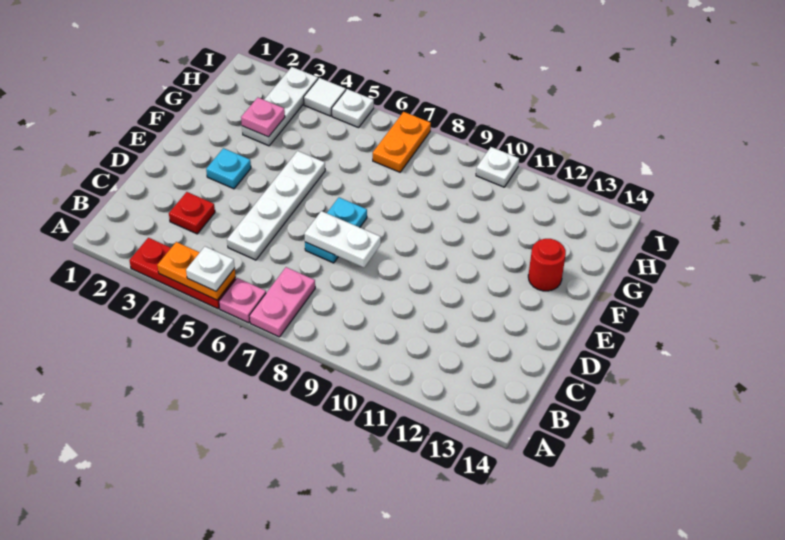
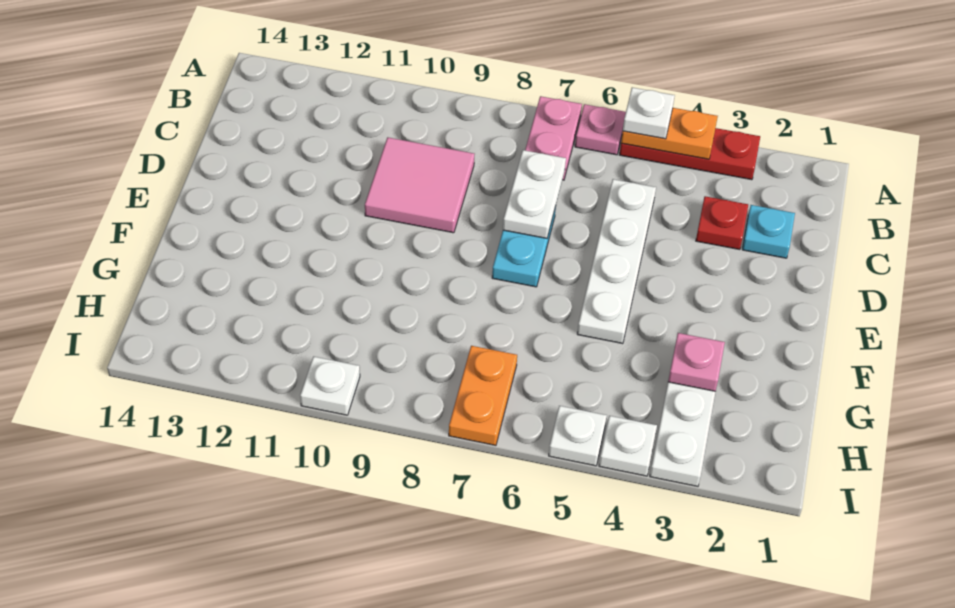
none -> pink tile C9:D10 level 1
white plate D7:D8 level 2 -> white plate C7:D7 level 2
cyan plate E3 level 1 -> cyan plate C2 level 1
red round brick F13 level 1 -> none
white tile I4 level 1 -> white plate I4 level 1

